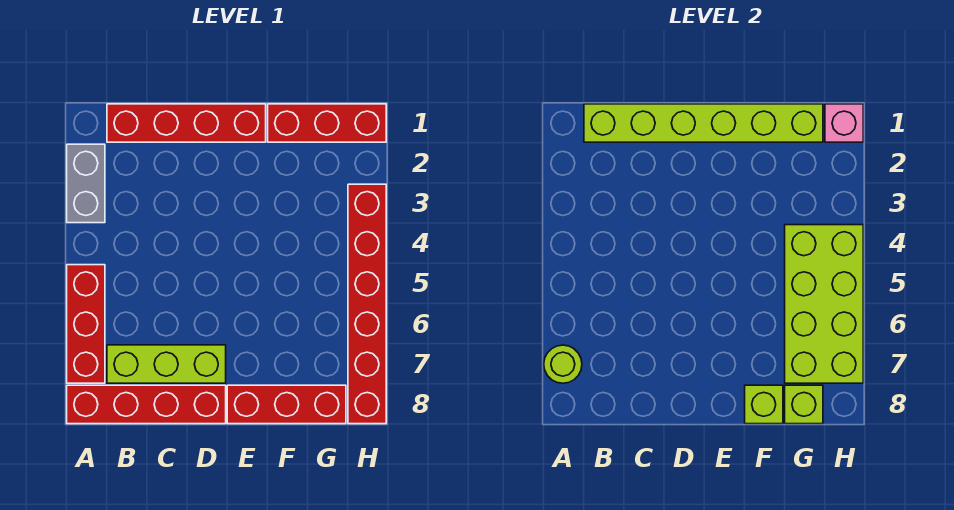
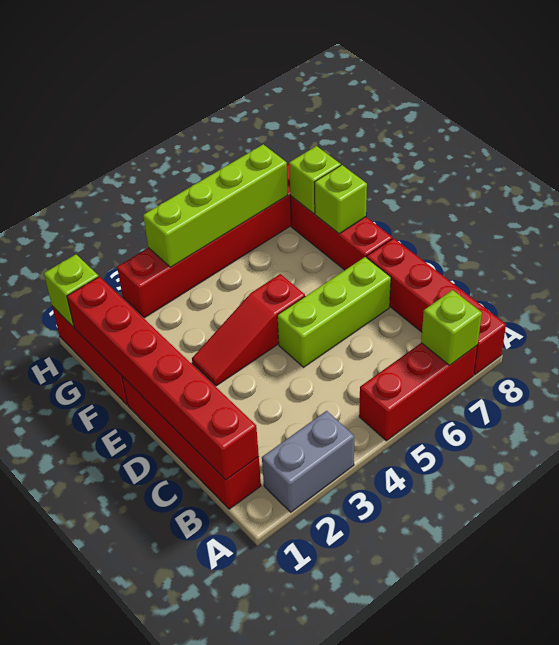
lime round brick A7 level 2 -> lime brick A7 level 2
lime brick B1:G1 level 2 -> red brick B1:G1 level 2
lime brick B7:D7 level 1 -> lime brick D5:D7 level 1
none -> red slope E3:E5 level 1 top 5
lime brick G4:H7 level 2 -> lime brick H4:H7 level 2
pink brick H1 level 2 -> lime brick H1 level 2

